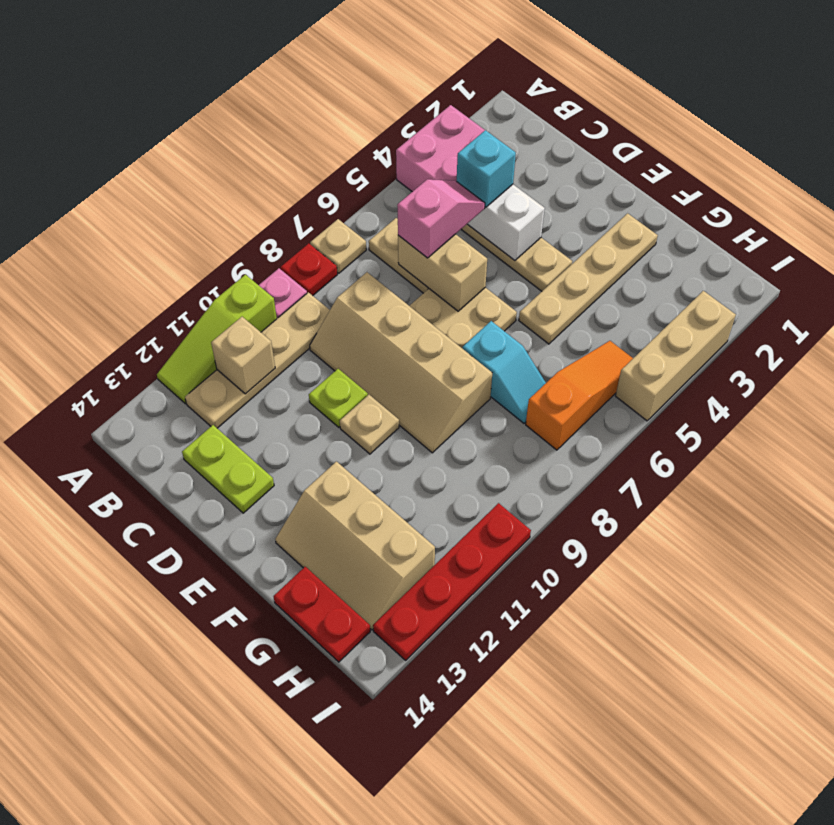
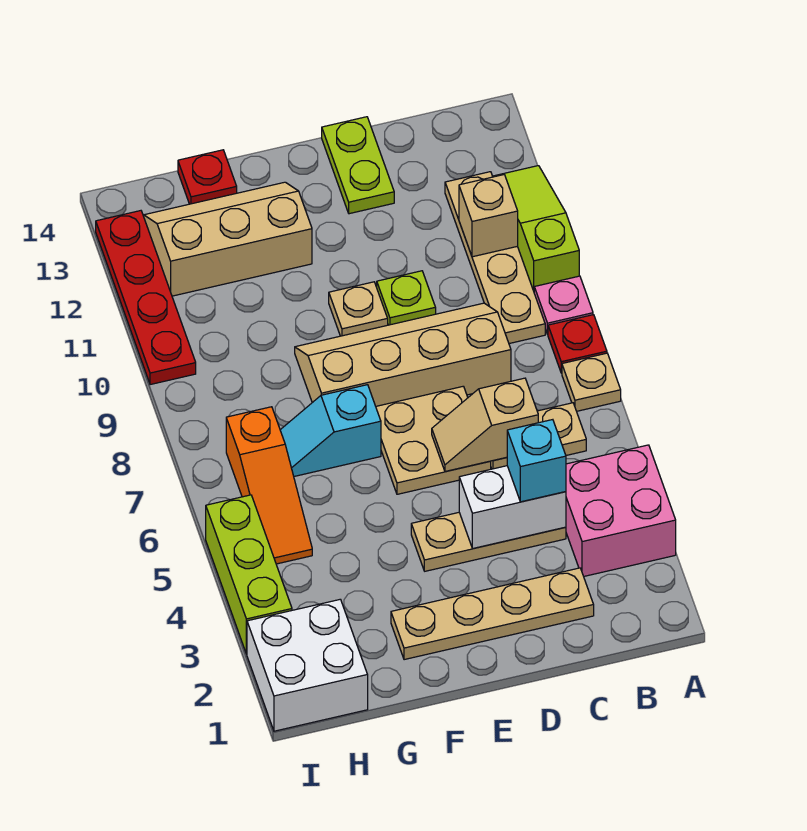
pink slope C5:C6 level 3 top 6 -> none
tan brick C6:D6 level 2 -> tan slope C6:D6 level 2 top C
lime plate C13:D13 level 1 -> lime plate D13:D14 level 1
tan plate F2:F5 level 1 -> tan plate C2:F2 level 1
red plate G14:H14 level 1 -> red plate G14 level 1
none -> white brick H1:I2 level 1
tan brick I3:I5 level 1 -> lime brick I3:I5 level 1

